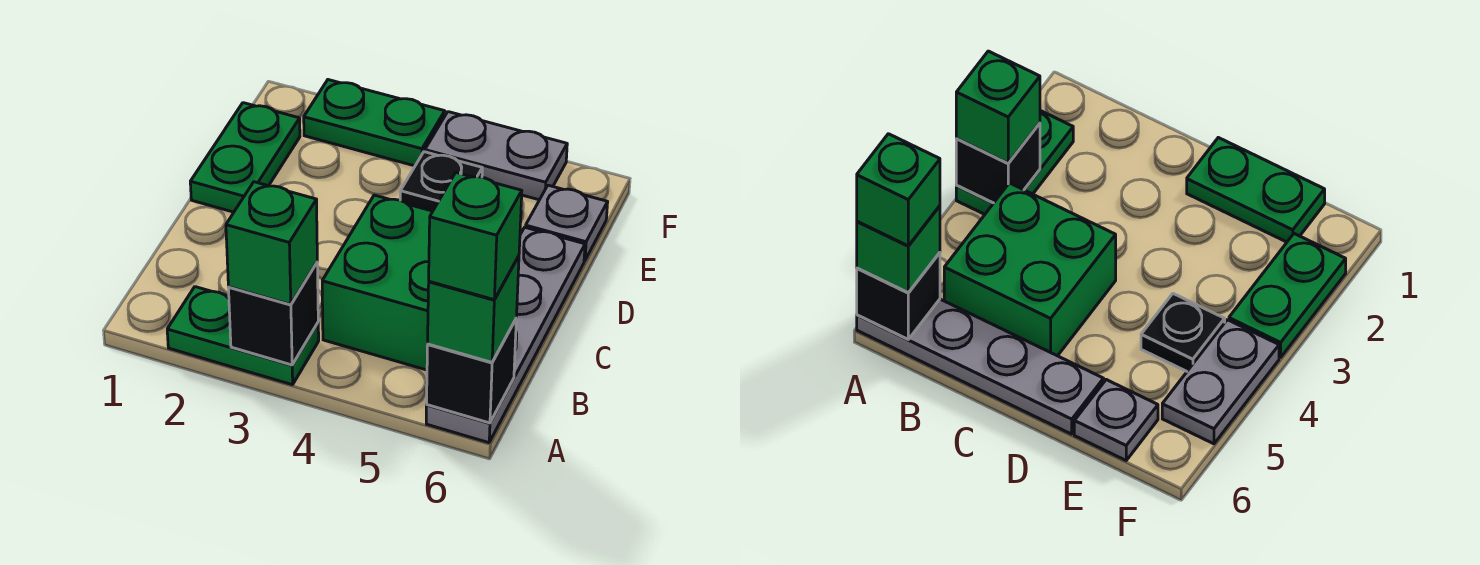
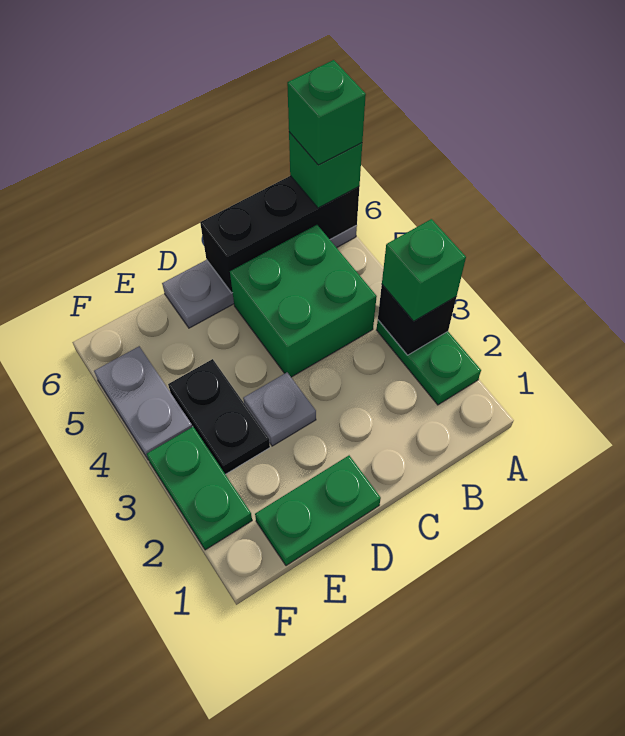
black brick A6 level 2 -> black brick A6:C6 level 2
black plate E4 level 1 -> black plate E3:E4 level 1
grey plate E6 level 1 -> grey plate D3 level 1

